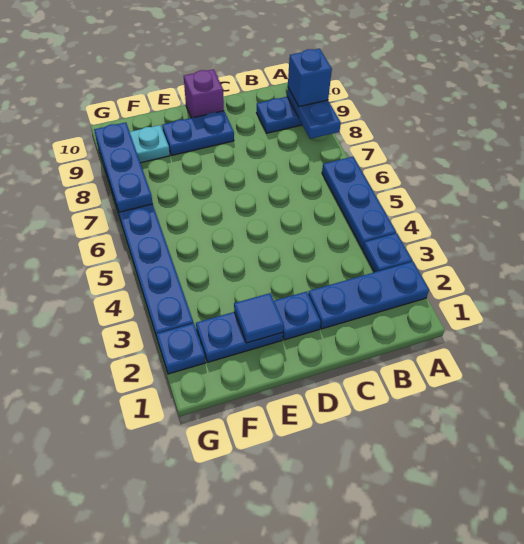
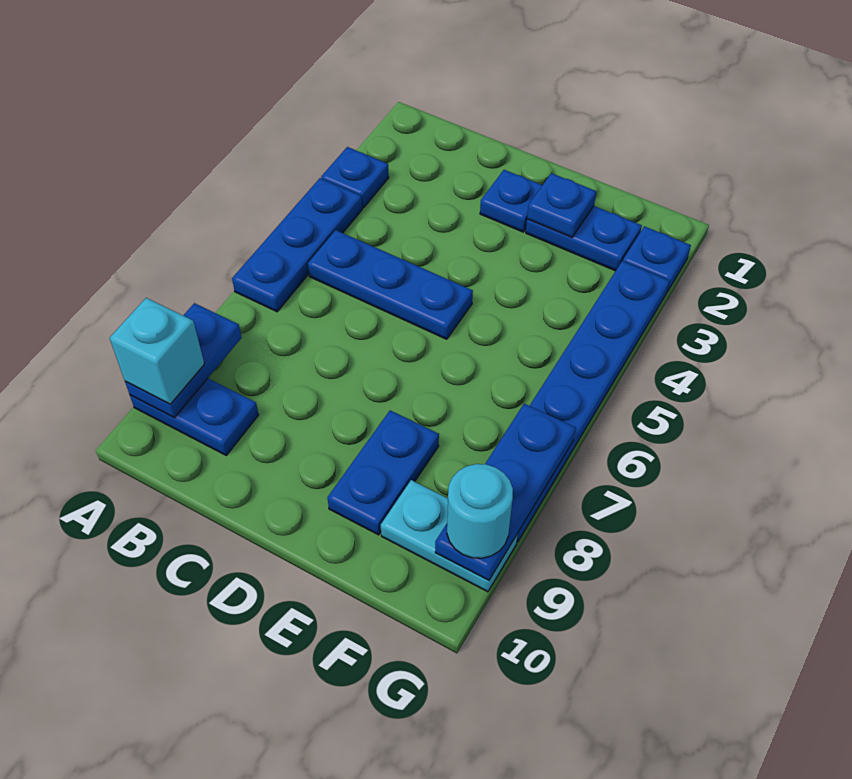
blue plate A2:C2 level 1 -> blue plate B5:D5 level 1
blue brick A9 level 3 -> cyan brick A9 level 3
blue plate D9:E9 level 1 -> blue plate E8:E9 level 1
purple brick D10 level 1 -> none
blue tile E2 level 2 -> blue plate E2 level 2
none -> cyan round brick G9 level 3

